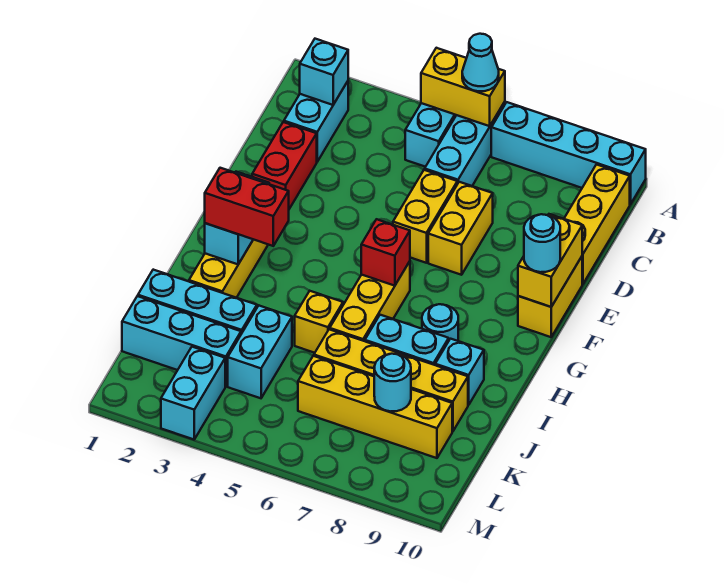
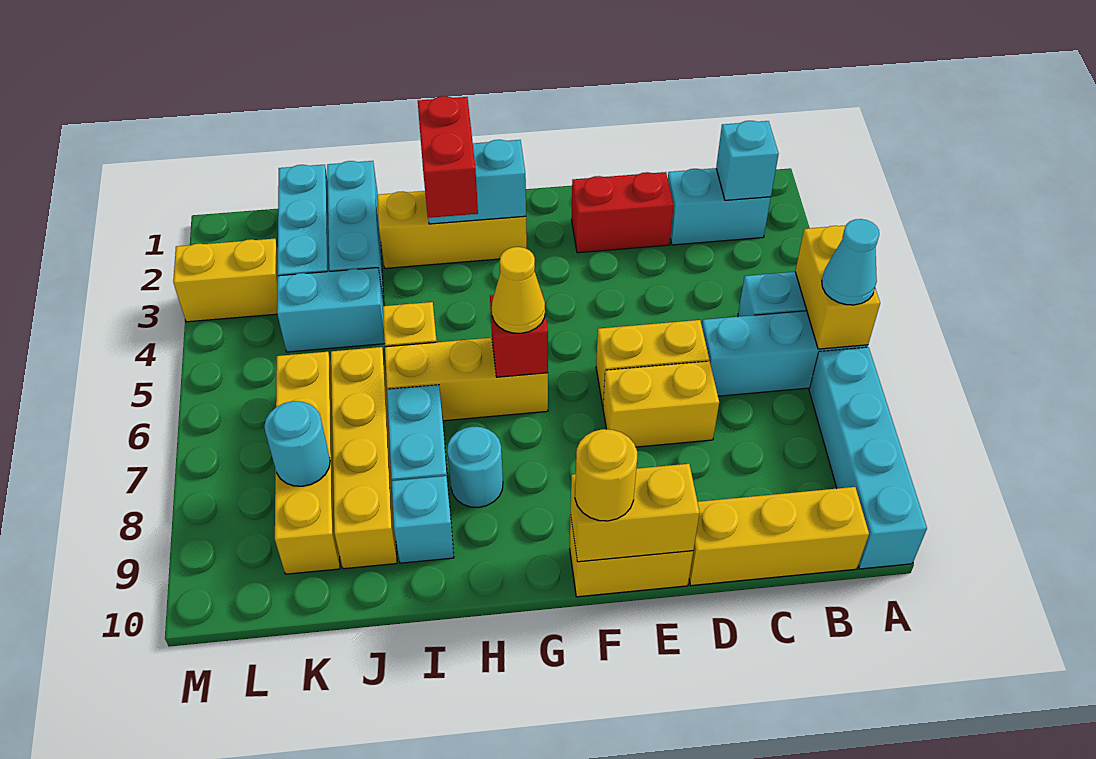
cyan round brick F10 level 3 -> yellow round brick F10 level 3
none -> yellow cone G6 level 3
cyan brick L3:M3 level 1 -> yellow brick L3:M3 level 1

